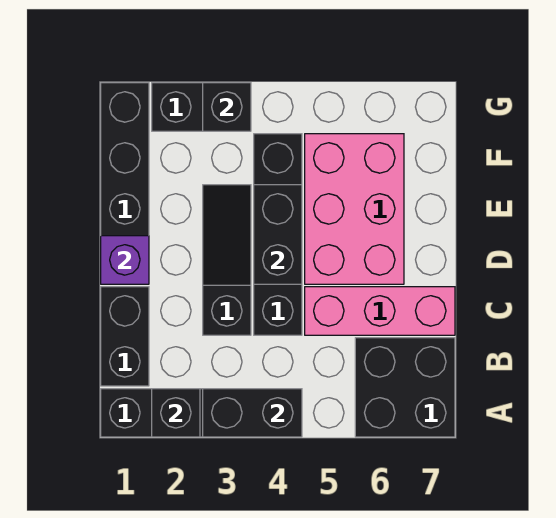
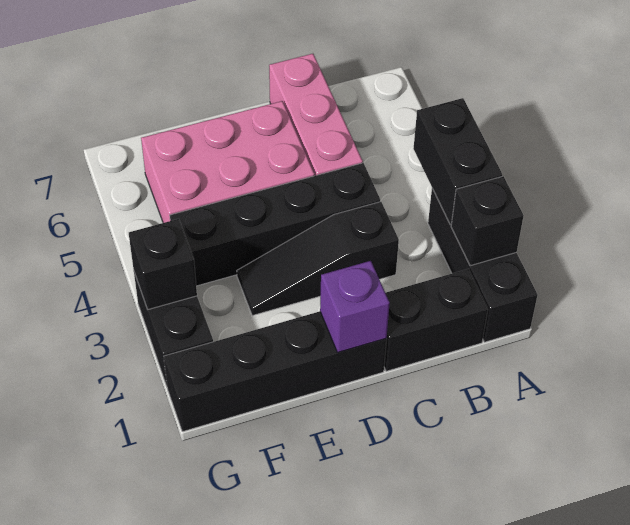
black brick A6:B7 level 1 -> none
black brick D4:E4 level 2 -> none

